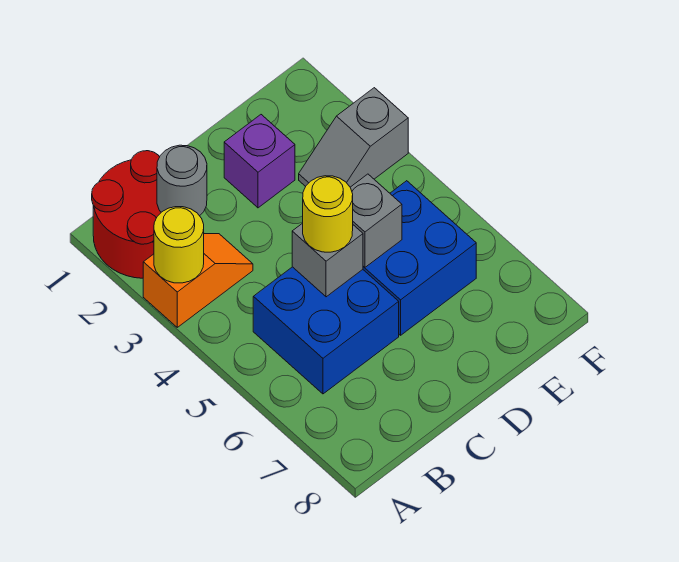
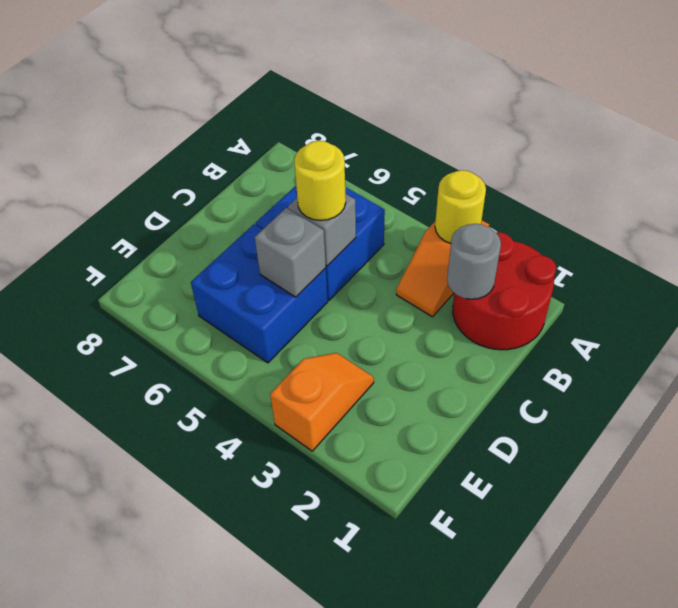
purple brick D2 level 1 -> none
grey slope E3:F3 level 1 top F -> orange slope E3:F3 level 1 top F

